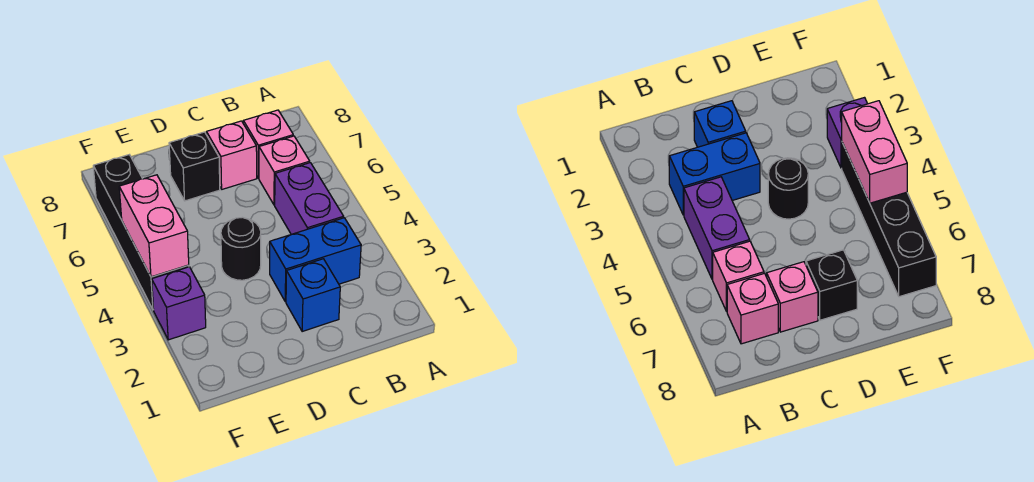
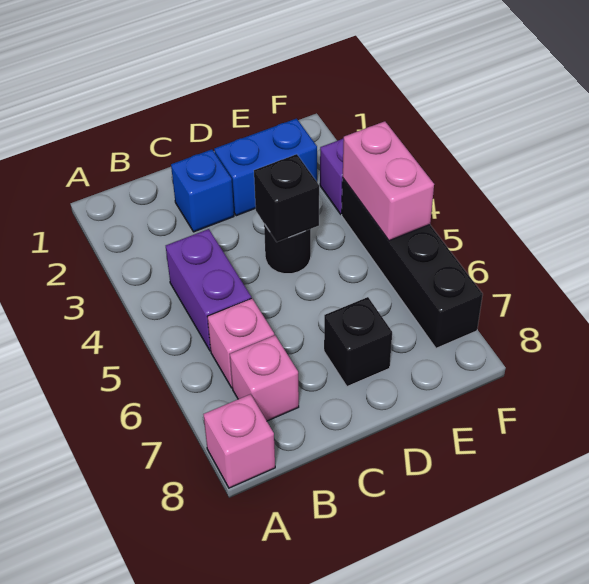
blue brick B3:C3 level 1 -> blue brick D2:E2 level 1
pink brick C7 level 1 -> pink brick A8 level 1
none -> black brick D4 level 2

